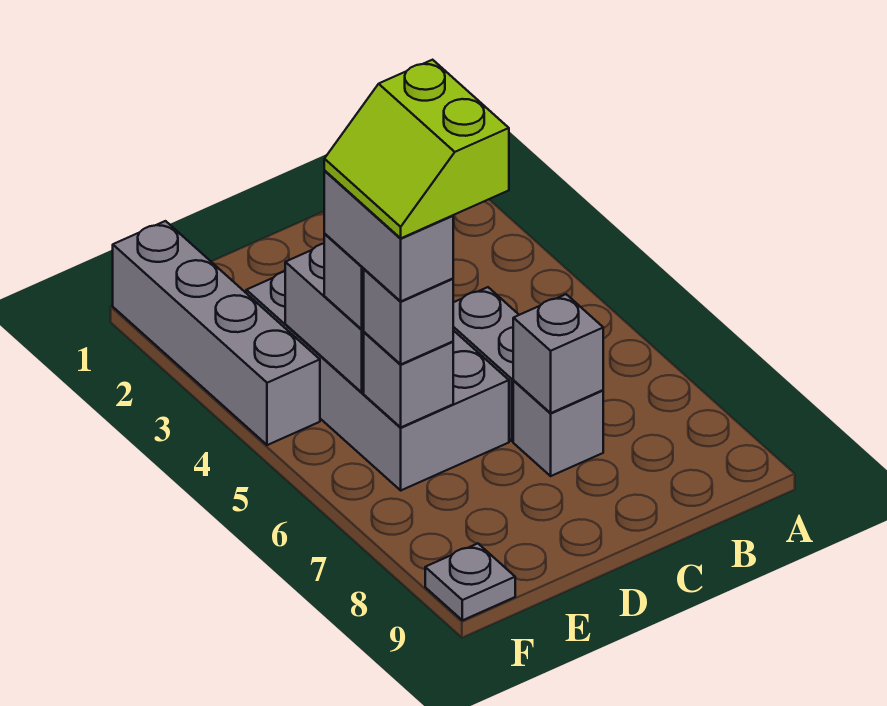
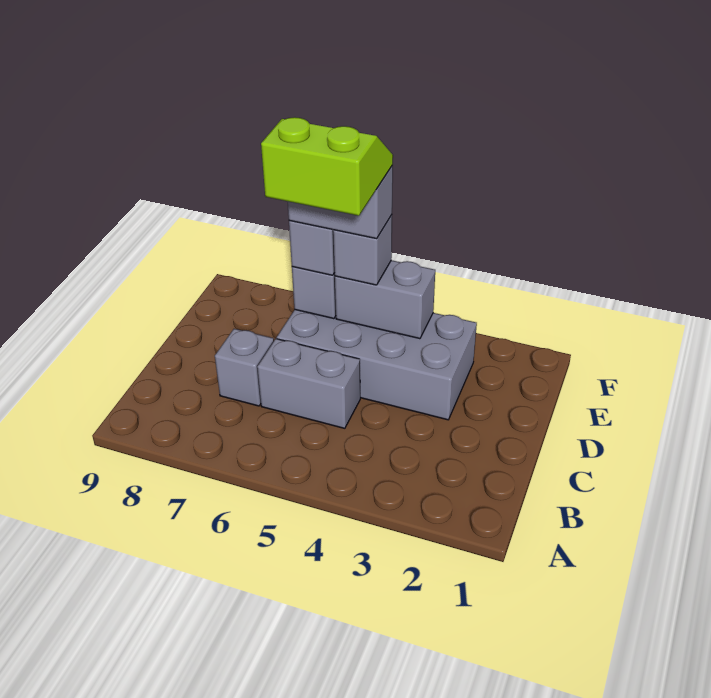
grey brick C7 level 2 -> none
grey brick F1:F4 level 1 -> none
grey plate F9 level 1 -> none

